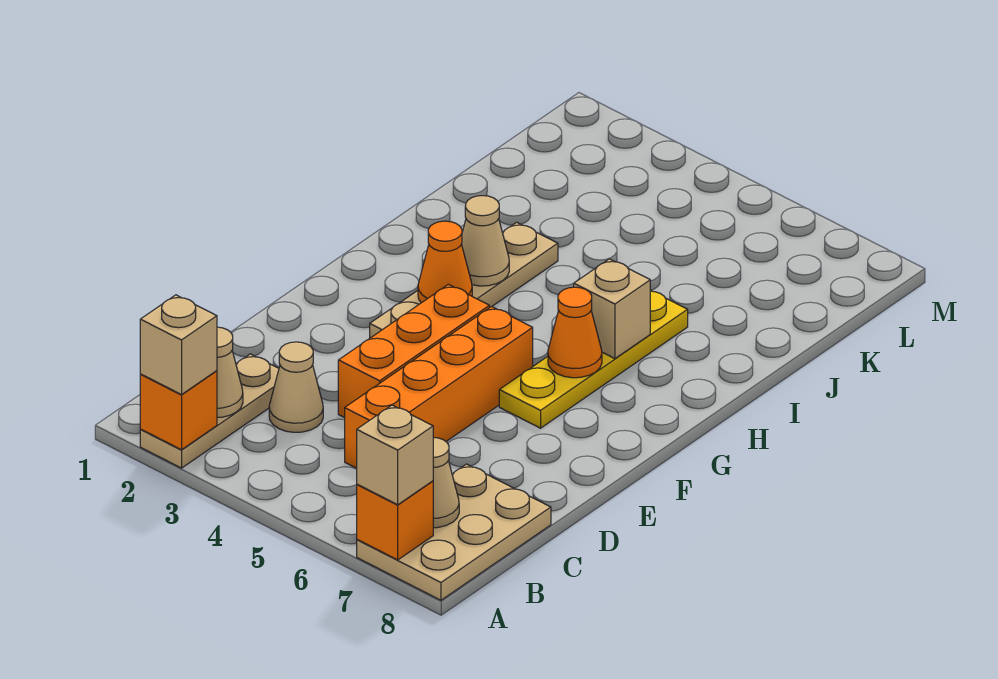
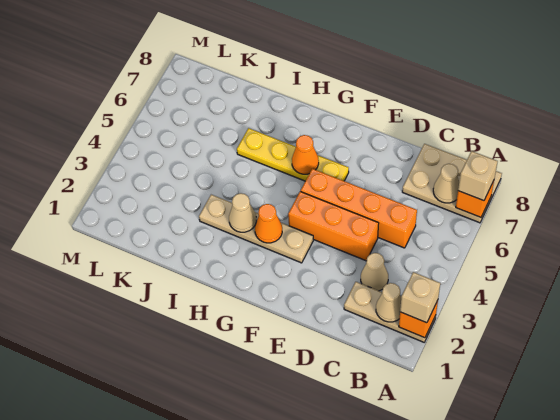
tan brick H6 level 2 -> none

